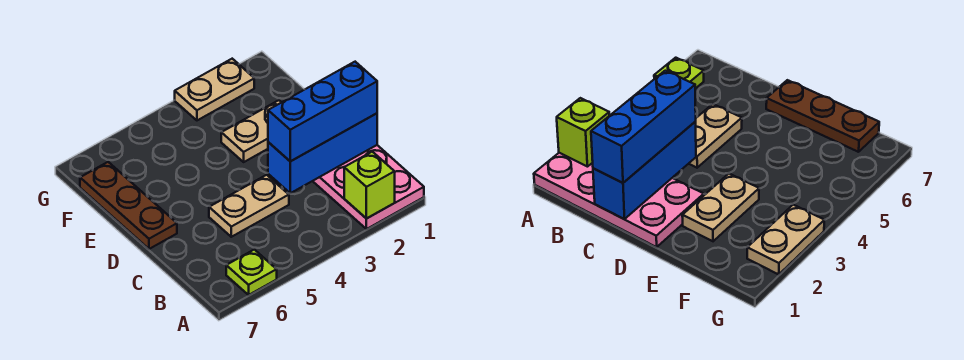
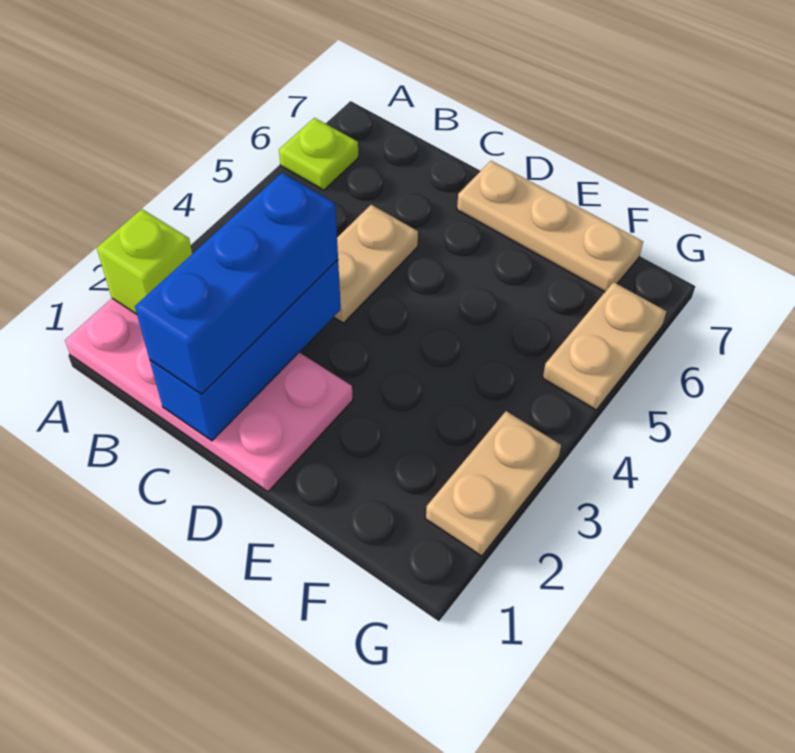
brown plate D7:F7 level 1 -> tan plate D7:F7 level 1
tan plate E2:E3 level 1 -> tan plate G5:G6 level 1

